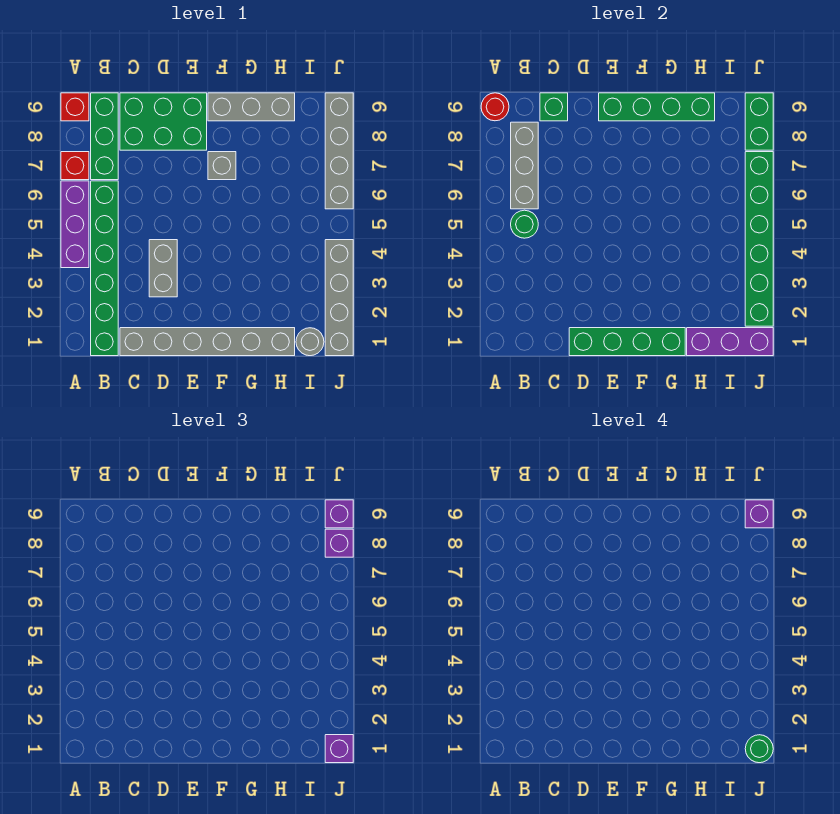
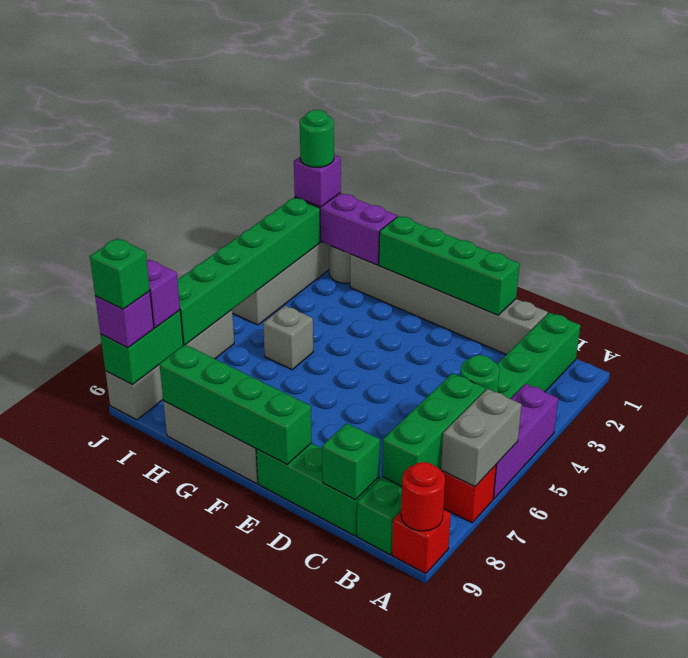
grey brick B6:B8 level 2 -> green brick B6:B8 level 2
green brick C8:E9 level 1 -> green brick C9:E9 level 1
grey brick D3:D4 level 1 -> grey brick A6:A7 level 2
grey brick F7 level 1 -> grey brick H5 level 1
purple brick J9 level 4 -> green brick J9 level 4

